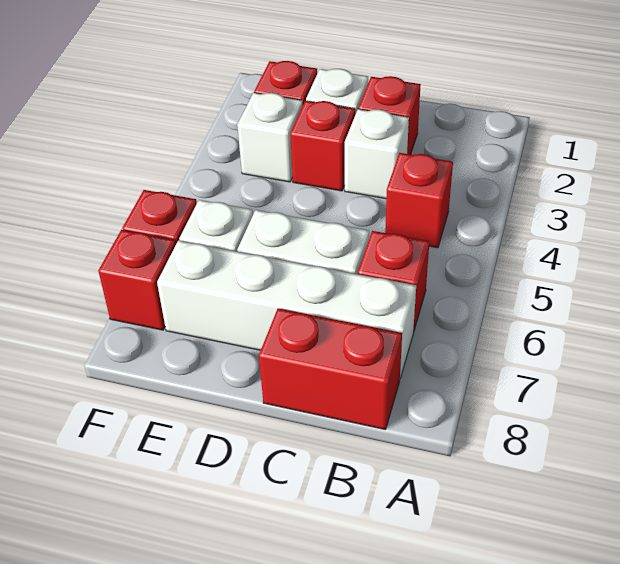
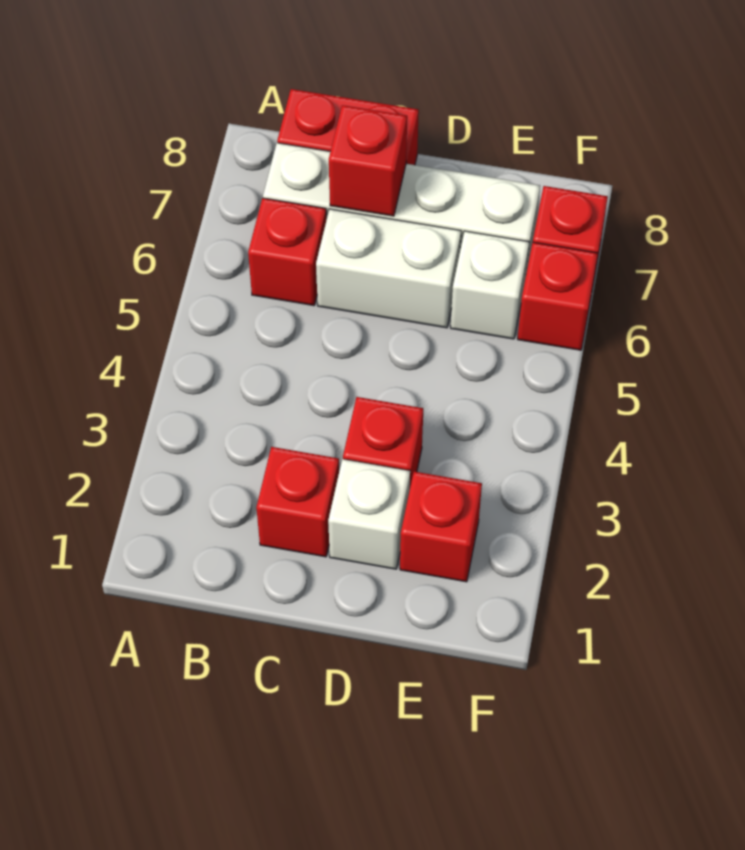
red brick B4 level 1 -> red brick C7 level 2
white brick C3 level 1 -> none
white brick E3 level 1 -> none

